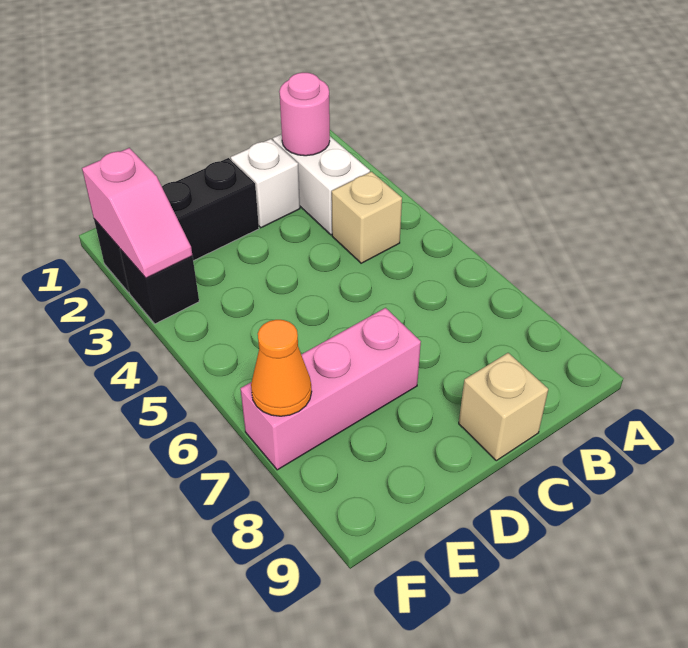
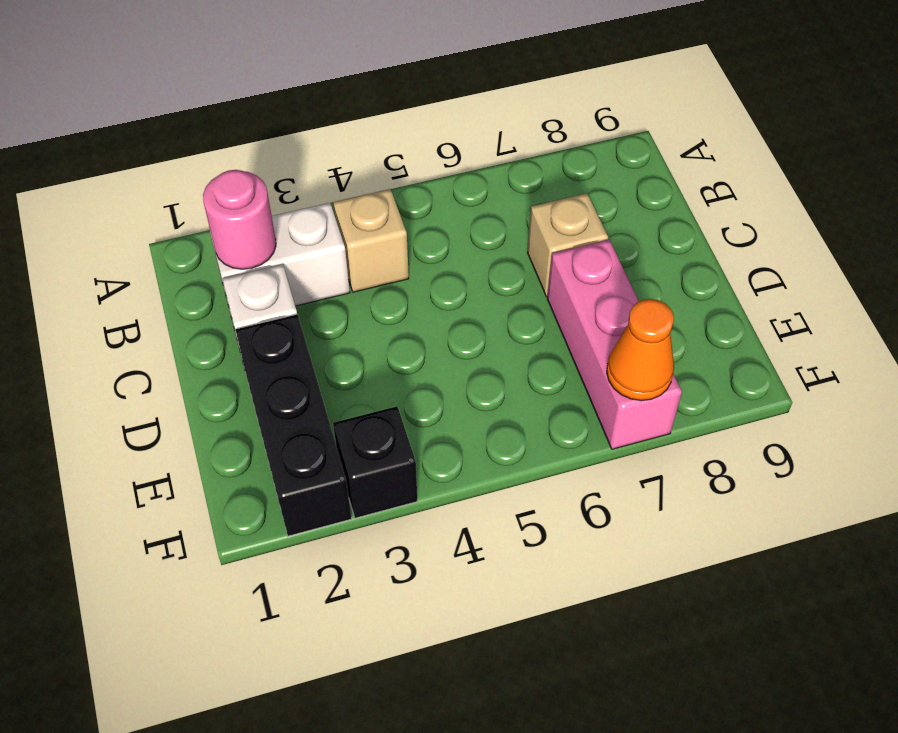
tan brick C9 level 1 -> tan brick C7 level 1
pink slope F2:F3 level 2 top 2 -> none

